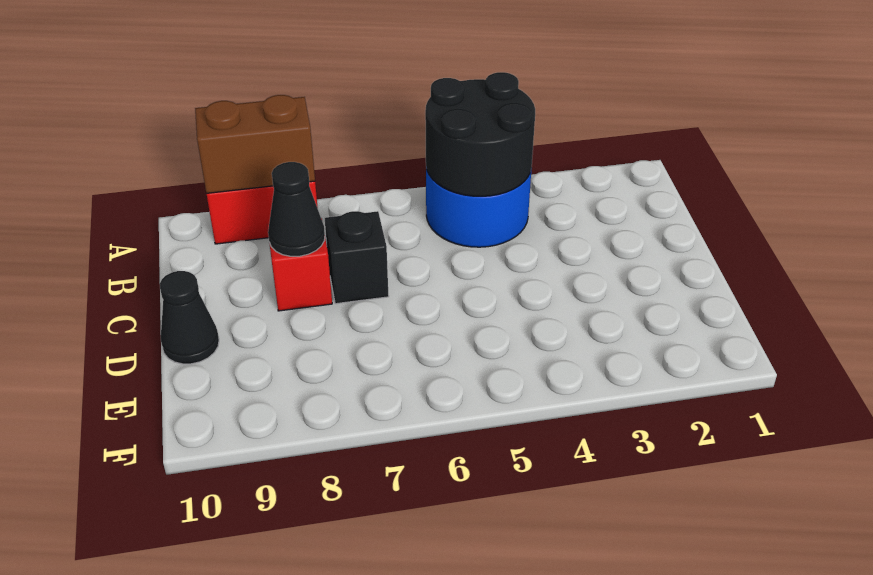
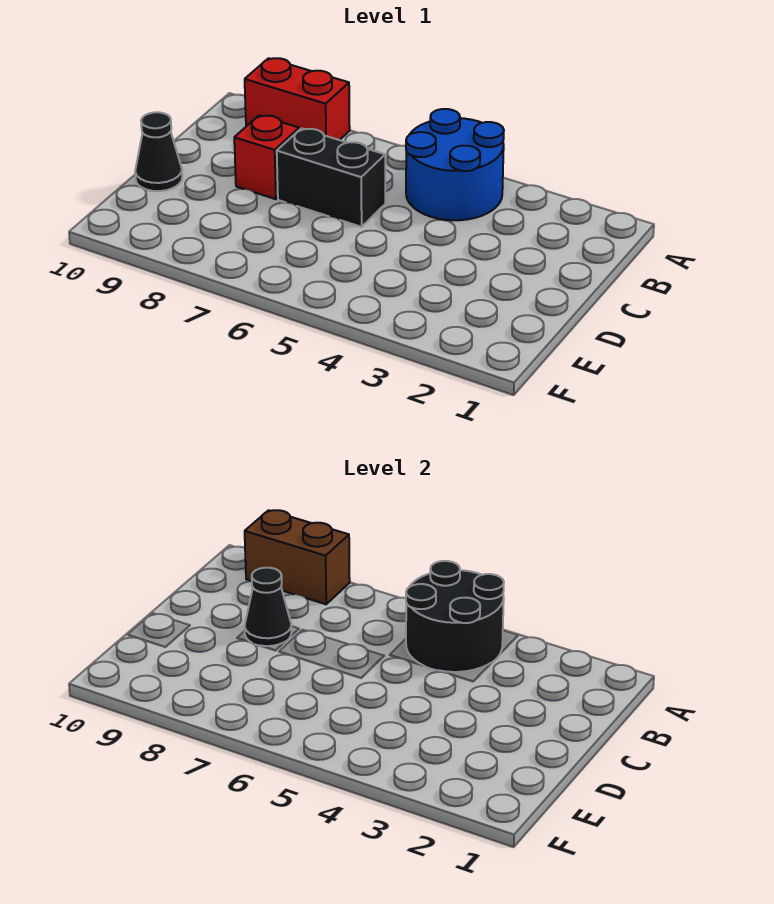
black brick C7 level 1 -> black brick C6:C7 level 1

